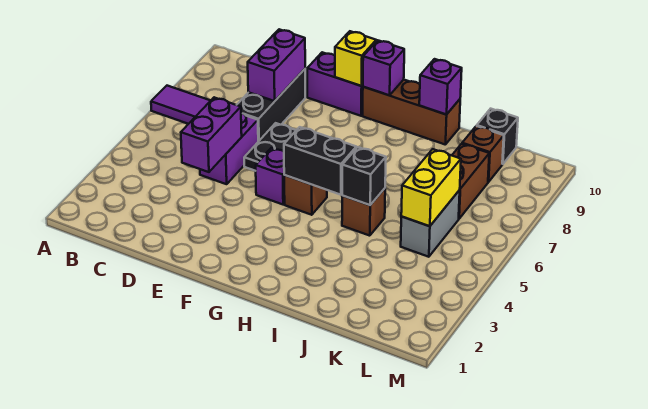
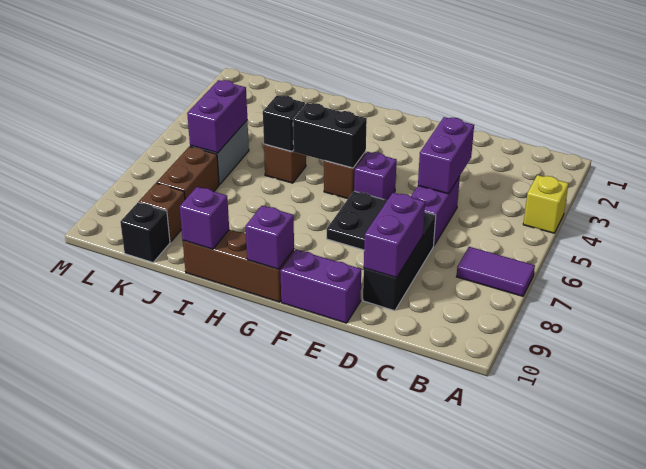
yellow brick F10 level 2 -> yellow brick A4 level 1
yellow brick K5:K6 level 2 -> purple brick K5:K6 level 2

